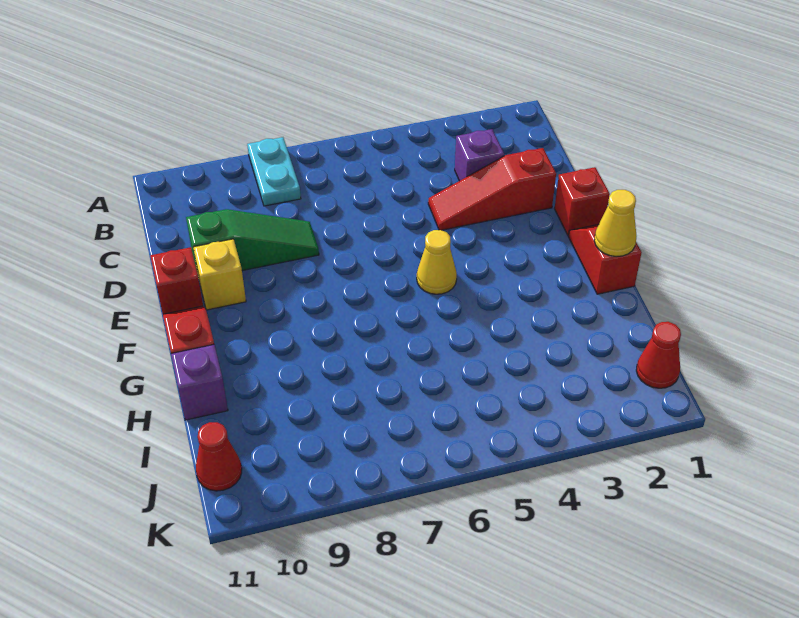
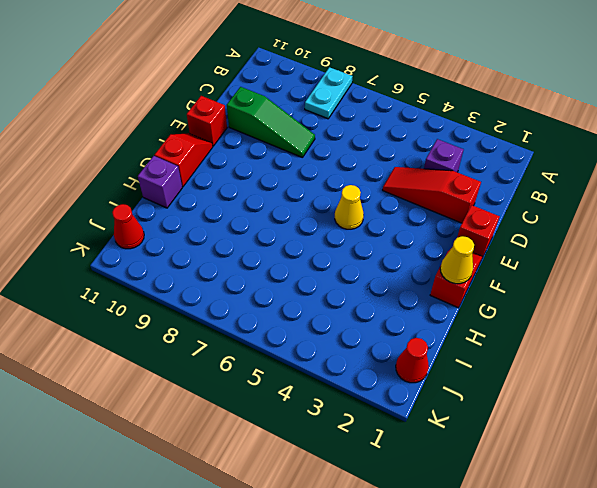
yellow brick E10 level 1 -> none

